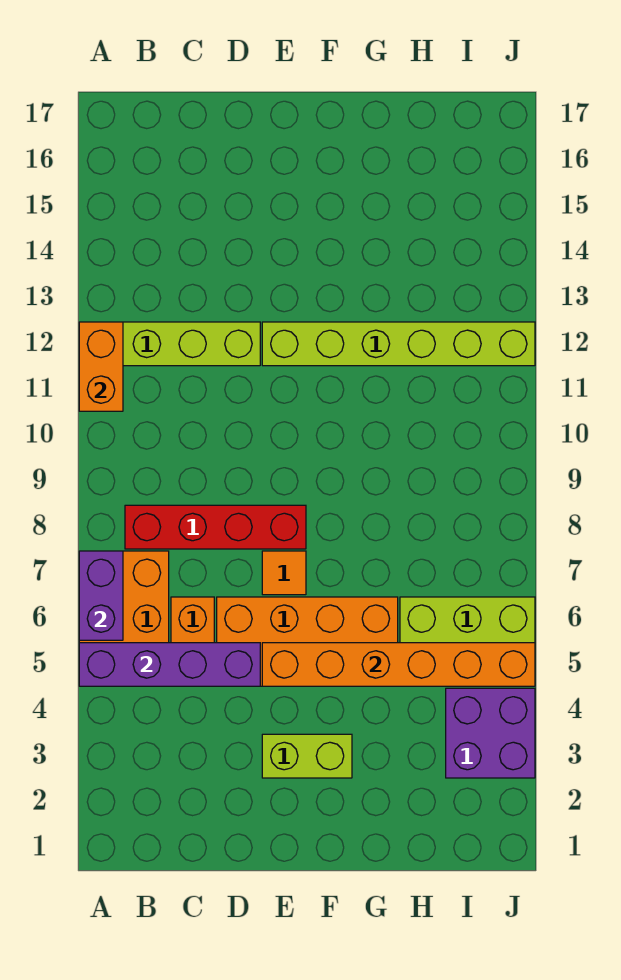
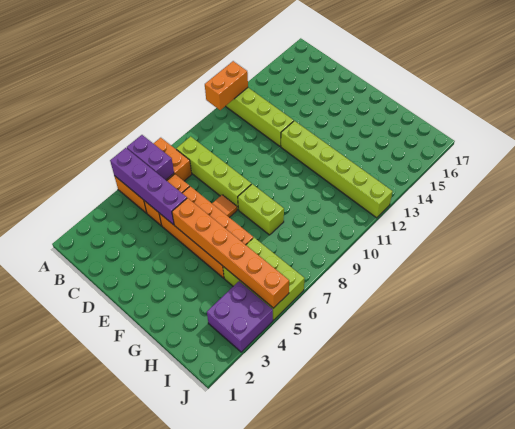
purple brick A6:A7 level 2 -> purple brick A6:B6 level 2
red brick B8:E8 level 1 -> lime brick B8:E8 level 1
lime brick E3:F3 level 1 -> lime brick F8:G8 level 1

